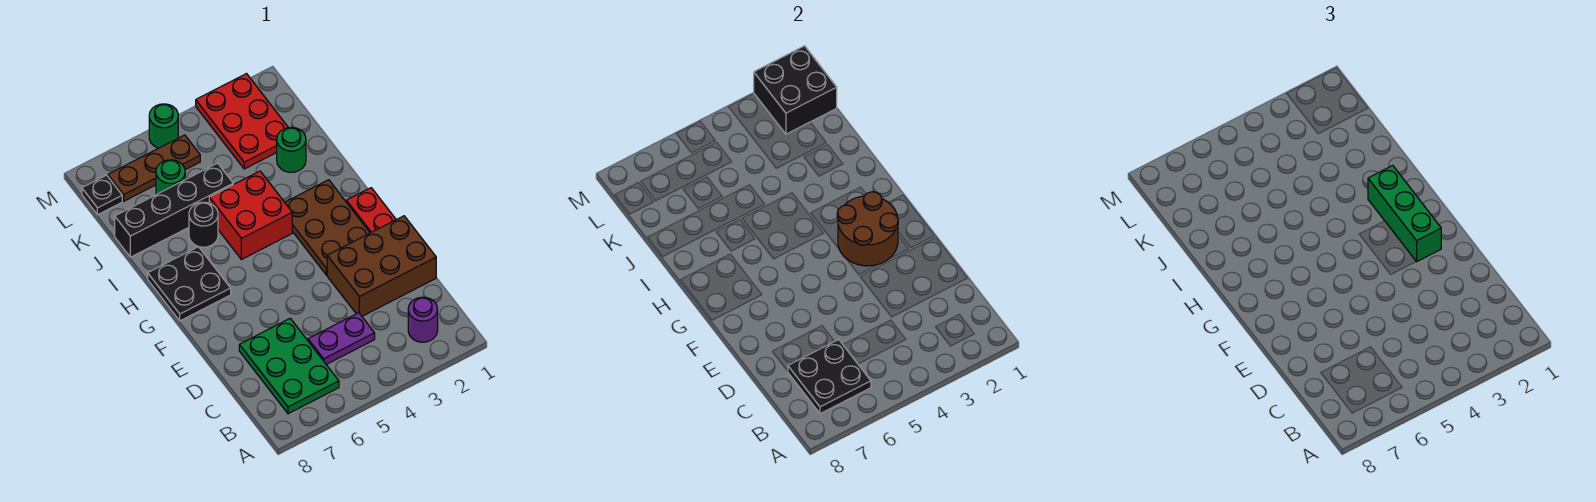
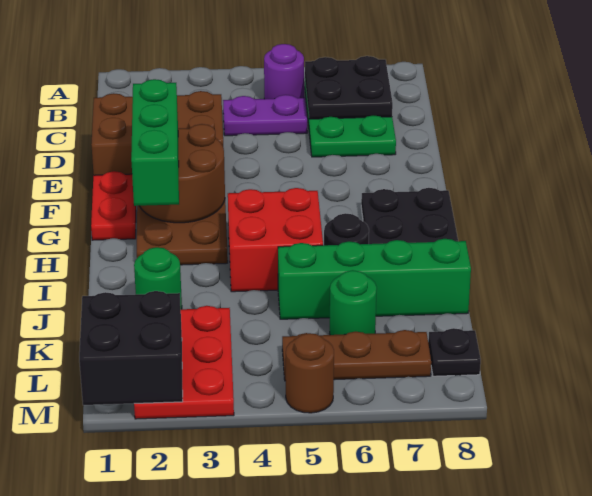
purple round brick B2 level 1 -> purple round brick B5 level 1
black brick J5:J8 level 1 -> green brick J5:J8 level 1
green round brick M5 level 1 -> brown round brick M5 level 1

